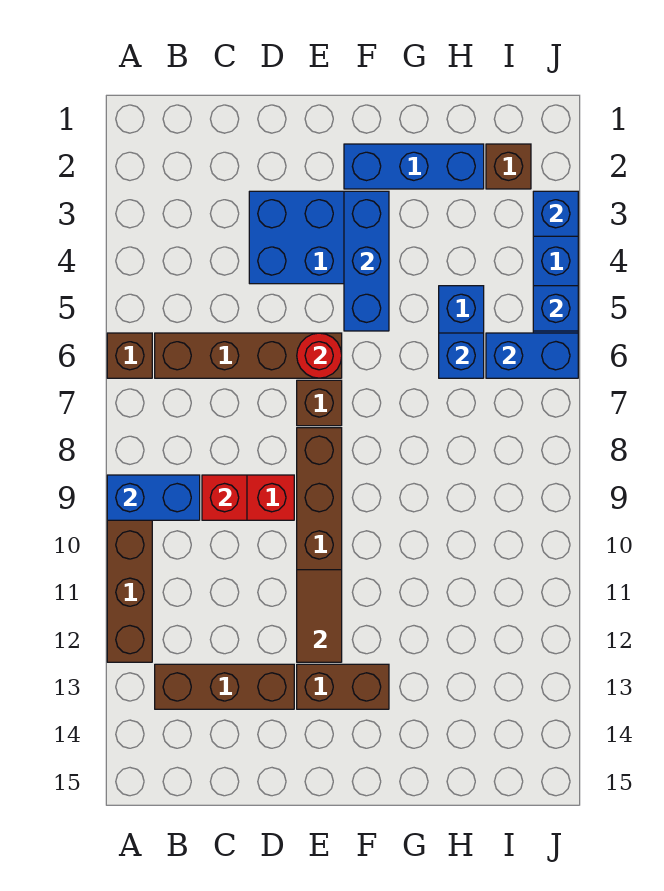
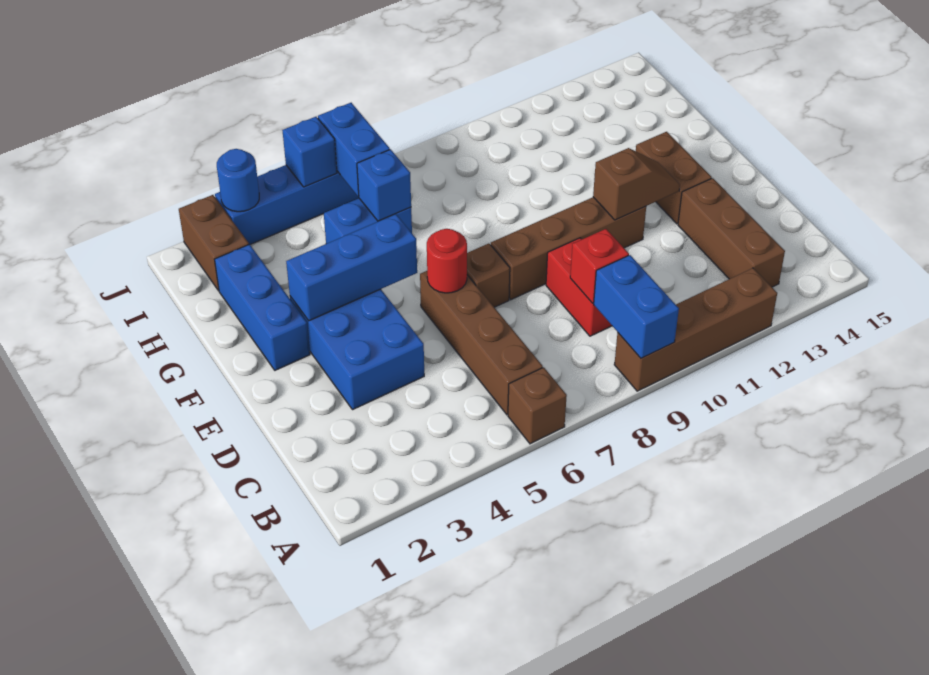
brown tile E11:E12 level 2 -> brown slope E11:E12 level 2 top 11
brown brick I2 level 1 -> brown brick I2:J2 level 1
blue brick J3 level 2 -> blue round brick J3 level 2

